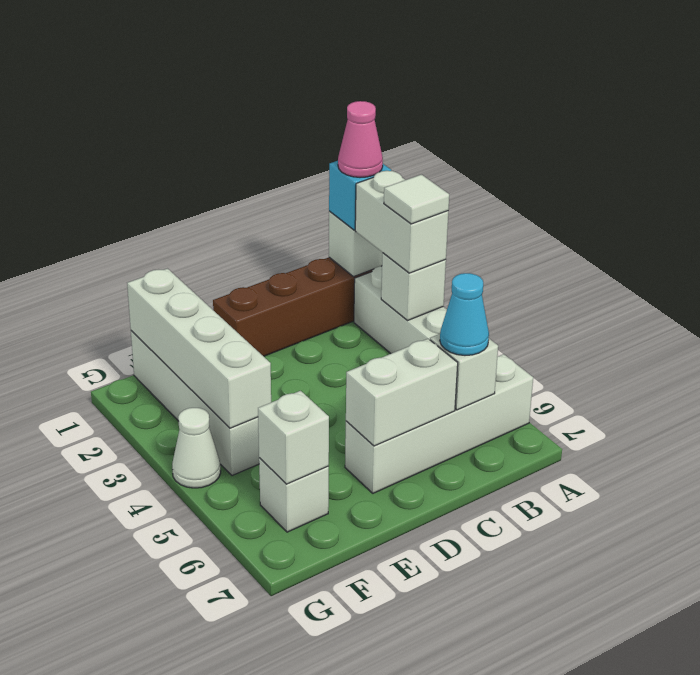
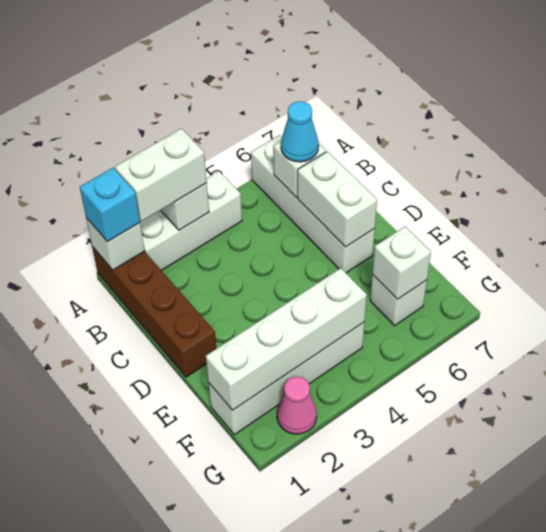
pink cone A1 level 4 -> pink cone G2 level 1
white tile A3 level 4 -> none
white cone G4 level 1 -> none

